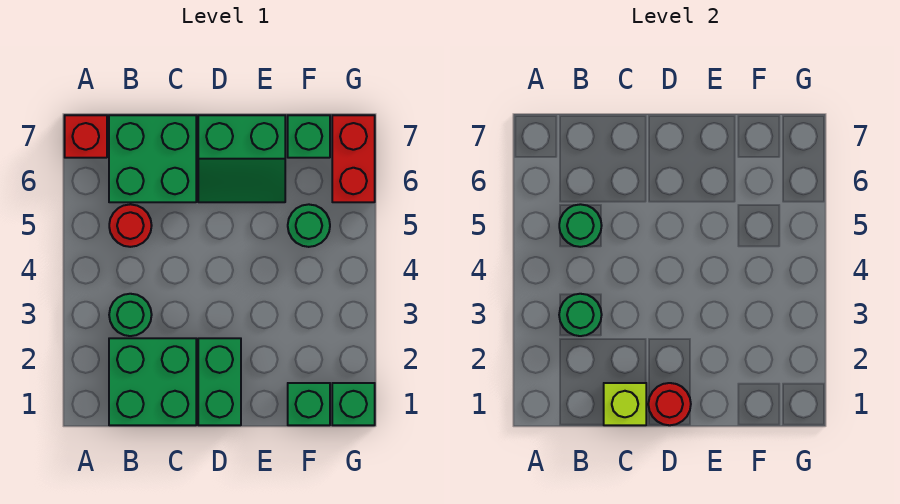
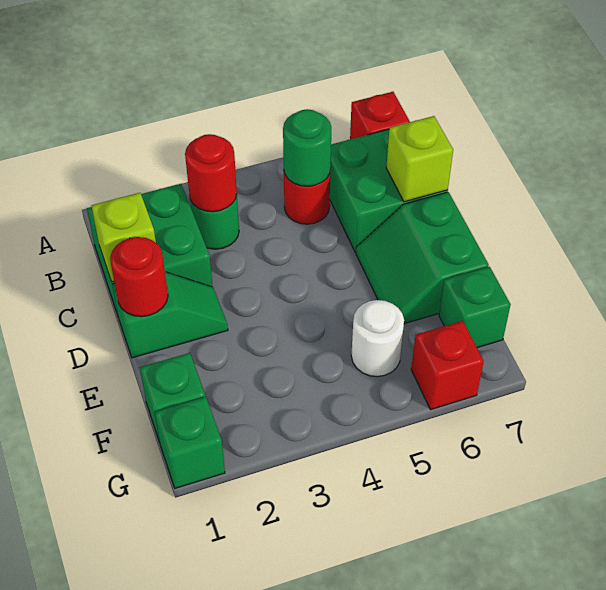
green round brick B3 level 2 -> red round brick B3 level 2
none -> lime brick C7 level 2
green brick D1:D2 level 1 -> green slope D1:D2 level 1 top 1
green round brick F5 level 1 -> white round brick F5 level 1
red brick G6:G7 level 1 -> red brick G6 level 1

